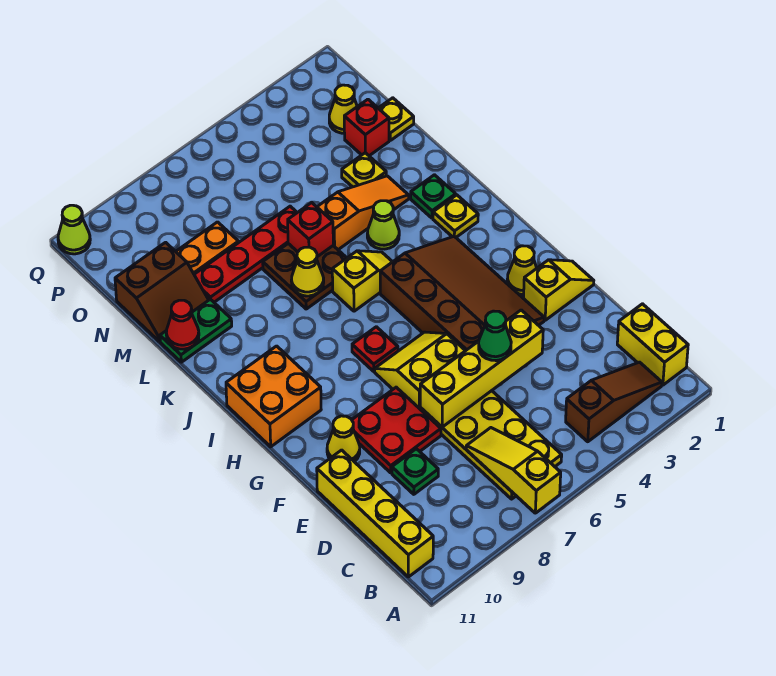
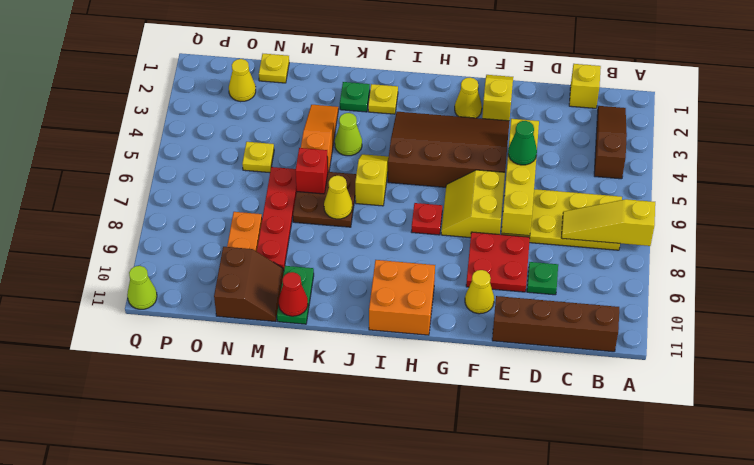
yellow brick B1:C1 level 1 -> yellow brick C1 level 1
yellow brick B11:E11 level 1 -> brown brick B11:E11 level 1
yellow plate M3 level 1 -> yellow plate N5 level 1
red brick N2 level 1 -> none

